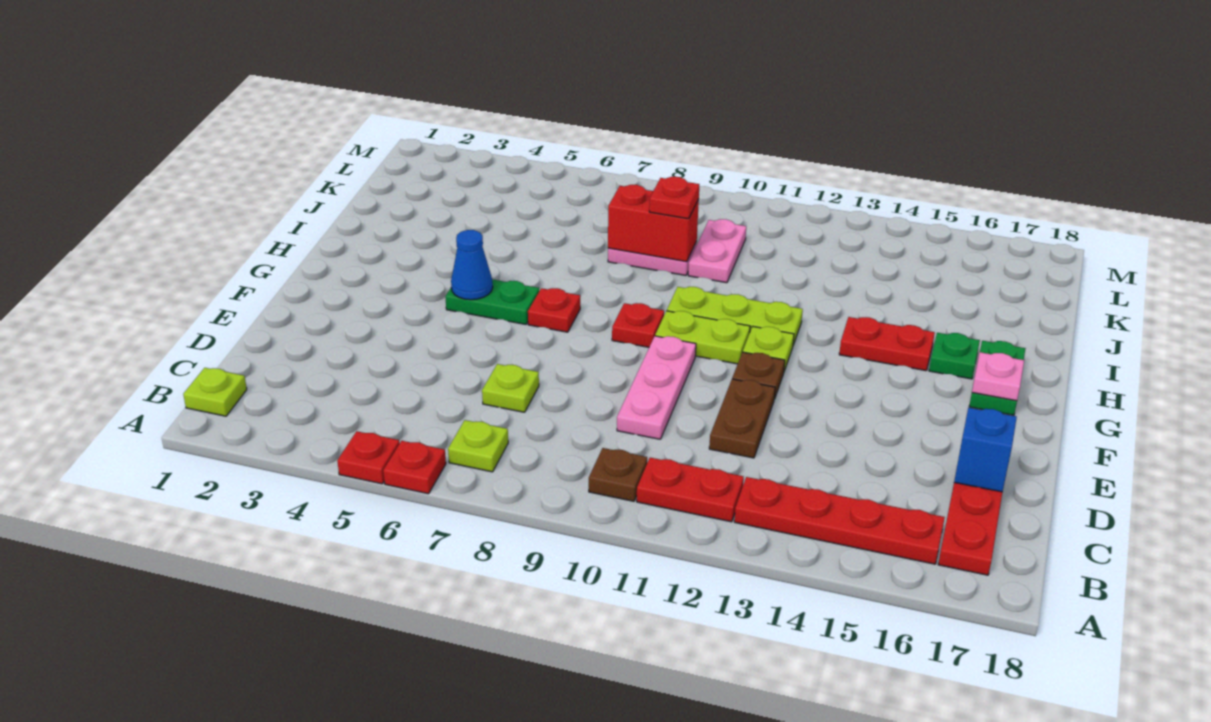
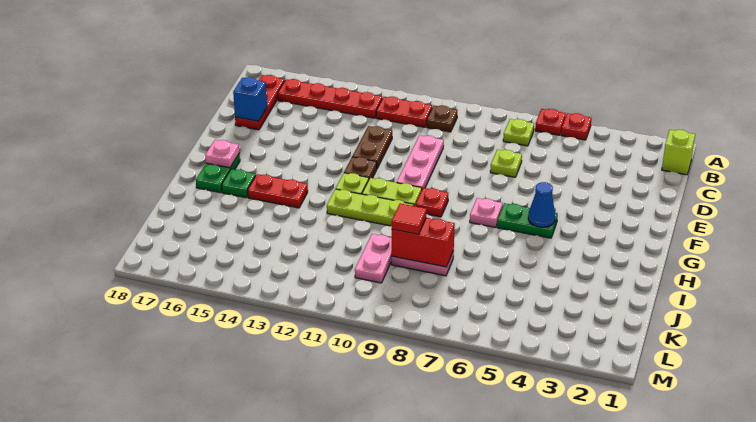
lime plate B1 level 1 -> lime brick B1 level 1
red plate G7 level 1 -> pink plate G7 level 1
red plate J9 level 3 -> red tile J9 level 3

